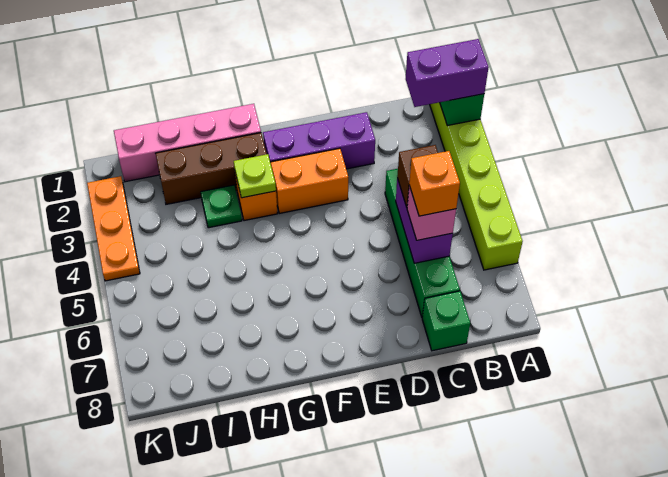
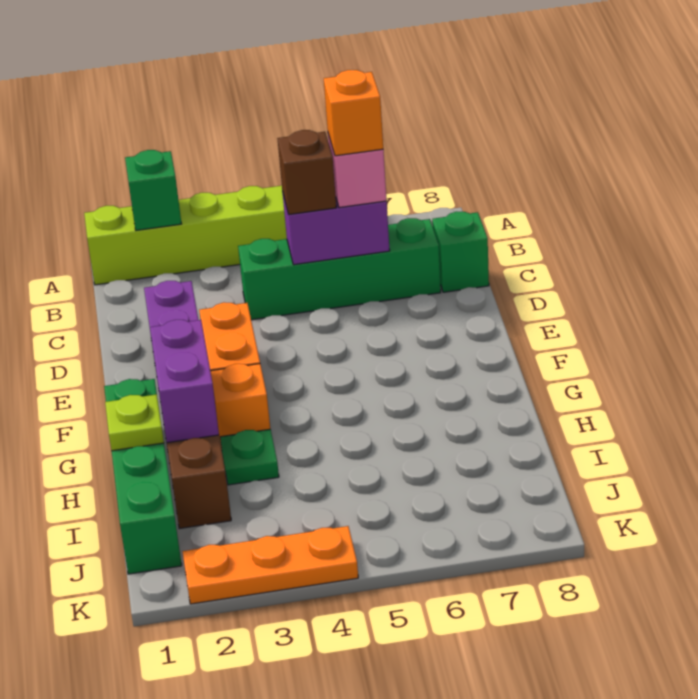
purple brick A2:B2 level 3 -> purple brick G2:H2 level 2
pink brick G1:J1 level 1 -> green brick G1:J1 level 1
lime plate G3 level 2 -> lime plate H1 level 2

